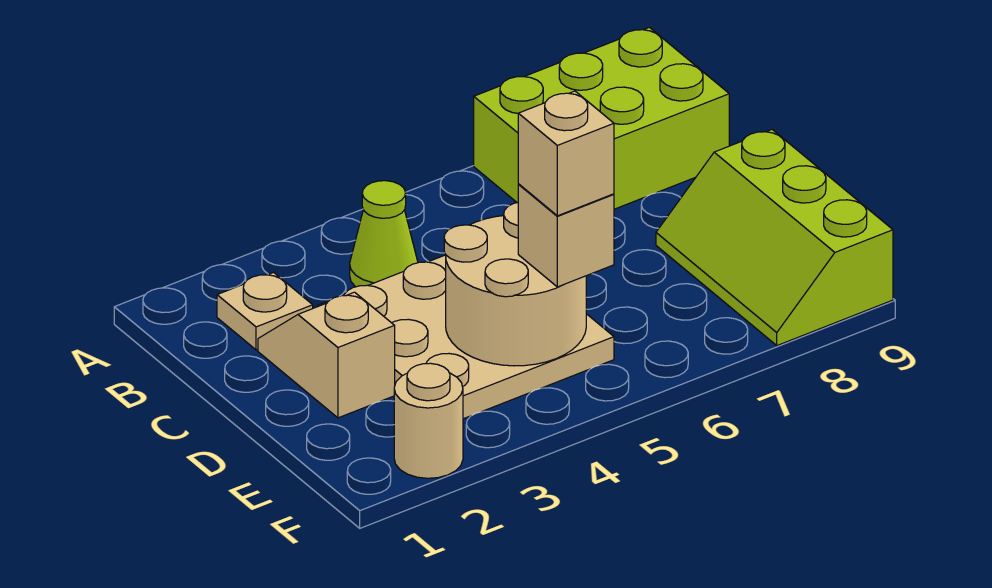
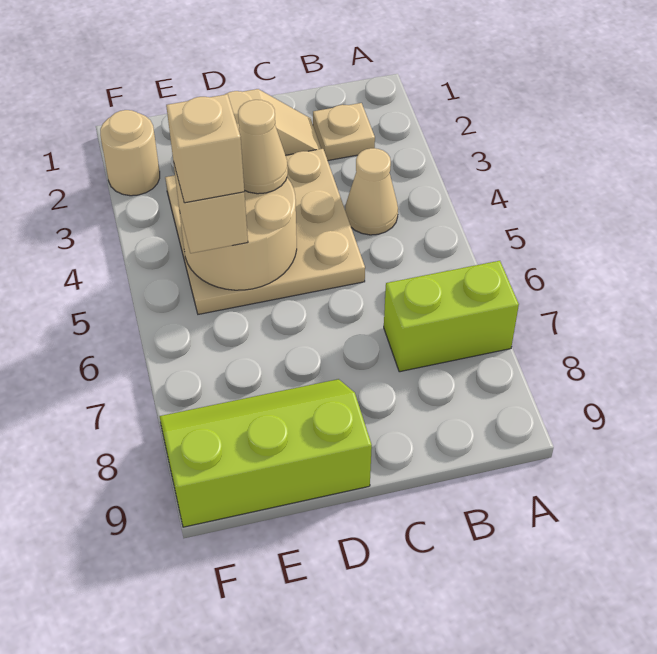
lime brick A7:B9 level 1 -> lime brick A7:B7 level 1
lime cone B4 level 1 -> tan cone B4 level 1
none -> tan cone D4 level 3

